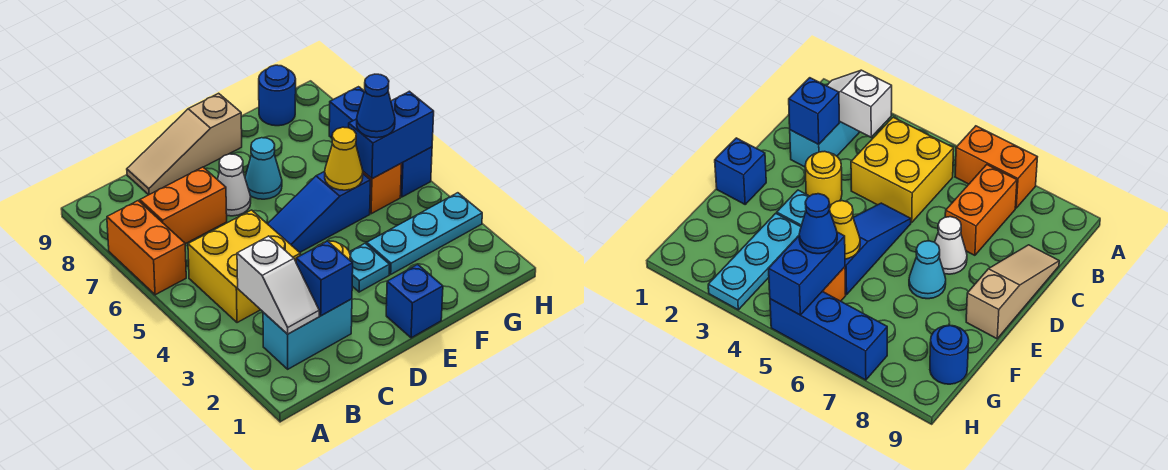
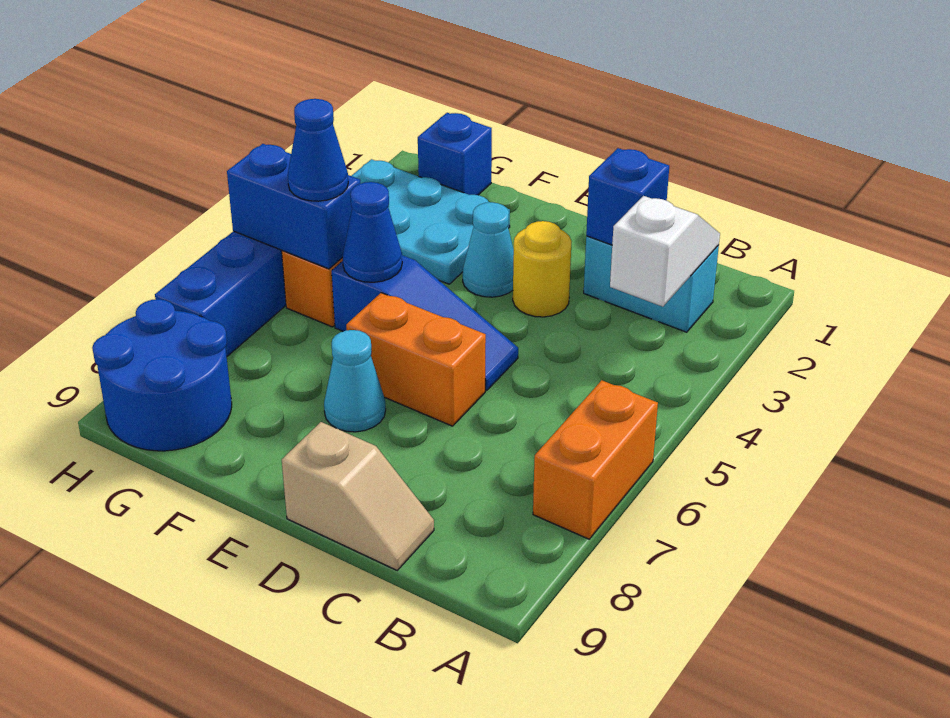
yellow brick B4:C5 level 1 -> none
orange brick B7:C7 level 1 -> orange brick D6:E6 level 1
tan slope C9:E9 level 1 top E -> tan slope C9:D9 level 1 top D
white cone D7 level 1 -> none
blue brick E1 level 1 -> blue brick G1 level 1
cyan plate E3 level 1 -> cyan cone E3 level 1
cyan plate F3:H3 level 1 -> cyan plate F2:H3 level 1
yellow cone F5 level 2 -> blue cone F5 level 2
blue round brick G9 level 1 -> blue round brick G8:H9 level 1

